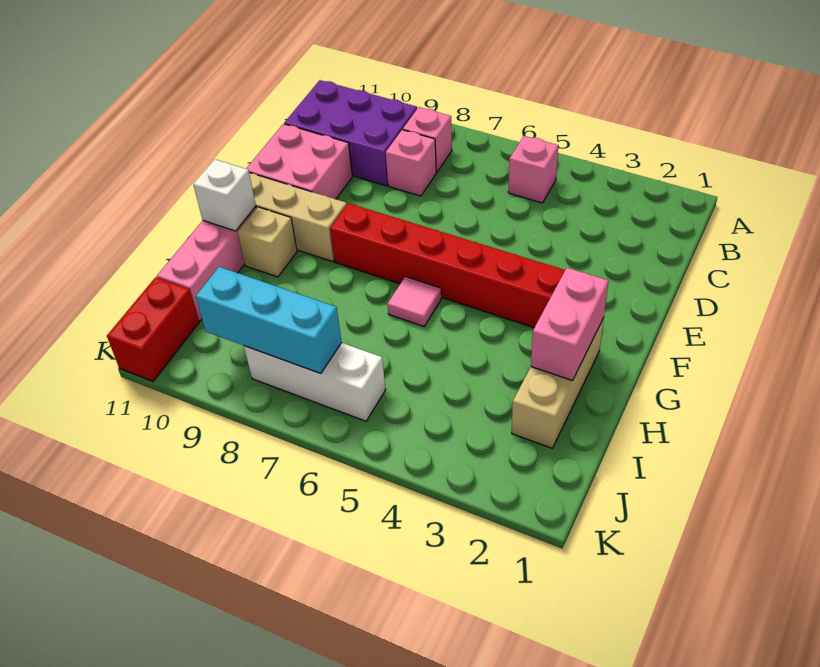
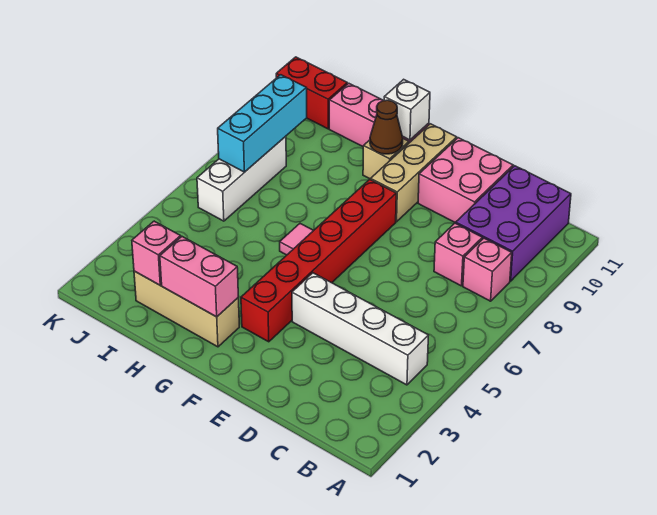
none -> white brick B4:E4 level 1
pink brick B5 level 1 -> pink brick I2 level 2
none -> brown cone G10 level 2

